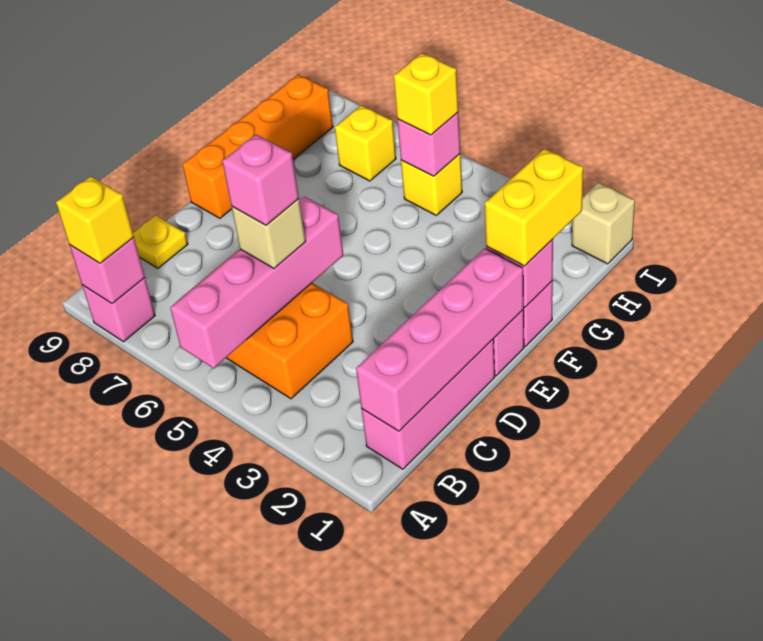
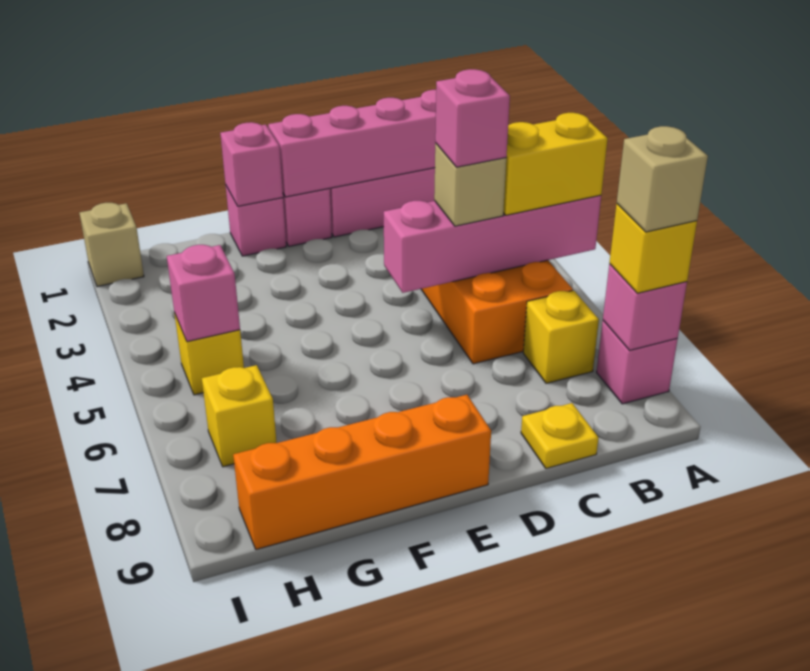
none -> tan brick A8 level 4
yellow brick F1:G1 level 3 -> yellow brick A5:B5 level 3
yellow brick H5 level 3 -> yellow brick B7 level 1

